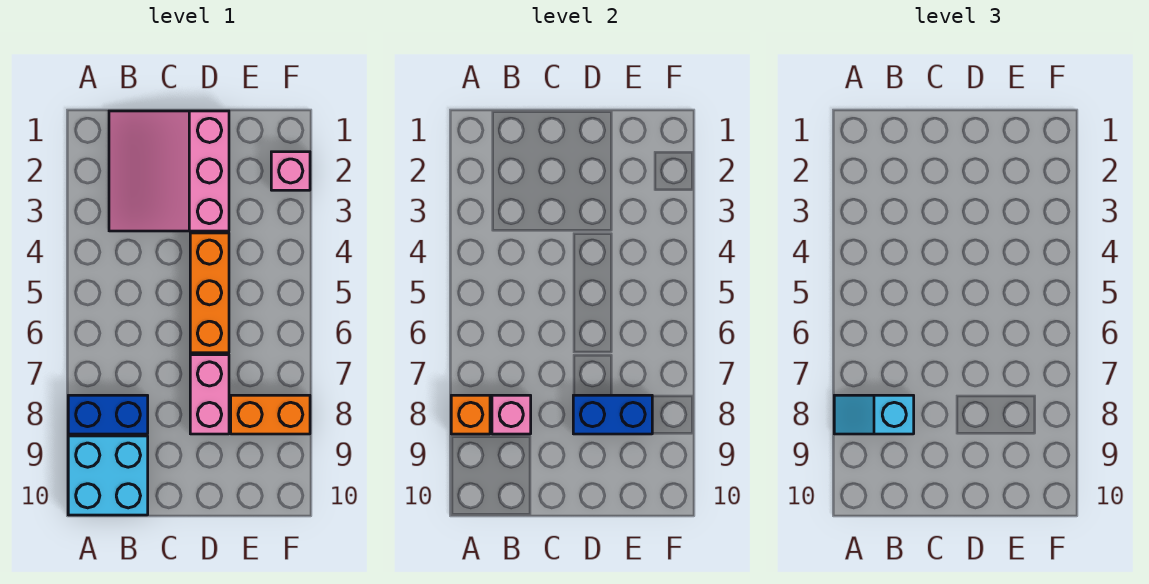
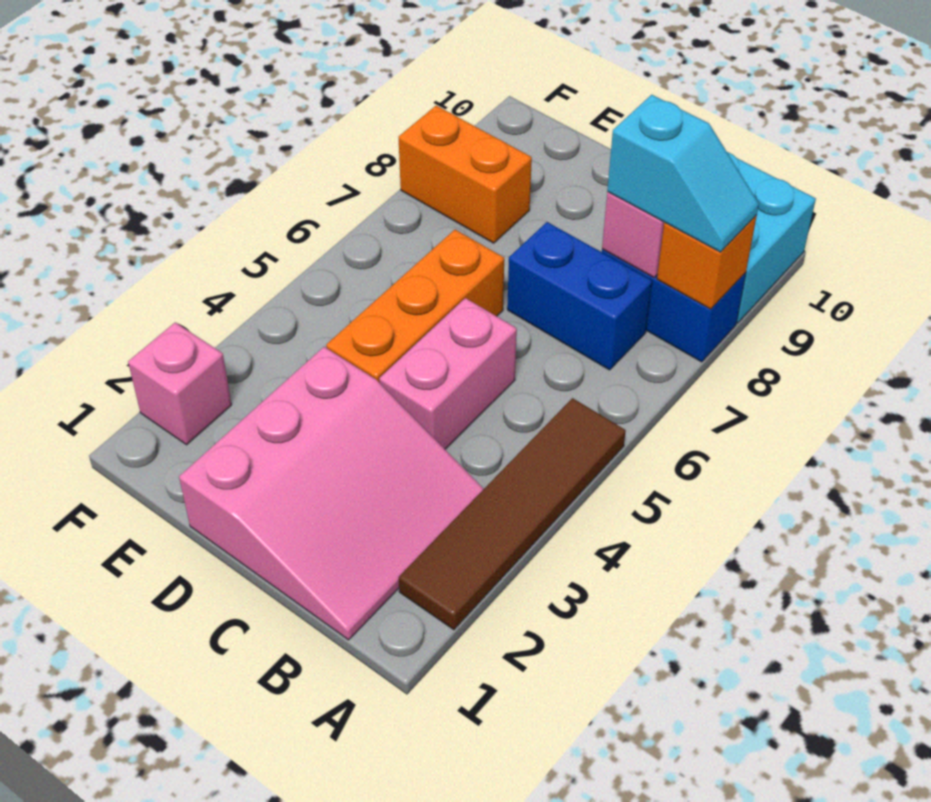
none -> brown tile A2:A5 level 1
pink brick D7:D8 level 1 -> pink brick C4:C5 level 1
blue brick D8:E8 level 2 -> blue brick B7:C7 level 1

